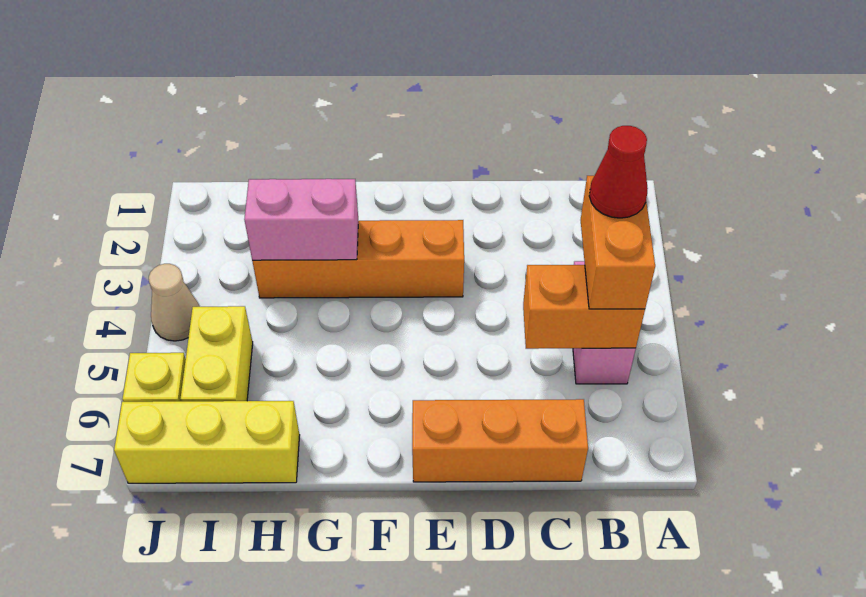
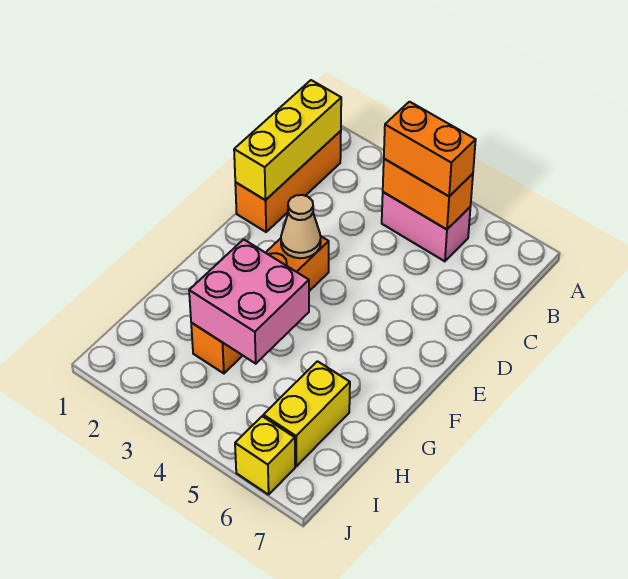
red cone B4 level 4 -> none
orange brick B5:C5 level 2 -> orange brick B4:B5 level 2
orange brick C7:E7 level 1 -> orange brick B1:D1 level 1
pink brick G3:H3 level 2 -> pink brick G3:H4 level 2
yellow brick H7:J7 level 1 -> yellow brick B1:D1 level 2
yellow brick I5:I6 level 1 -> yellow brick H6:I6 level 1
tan cone J4 level 1 -> tan cone E3 level 2

